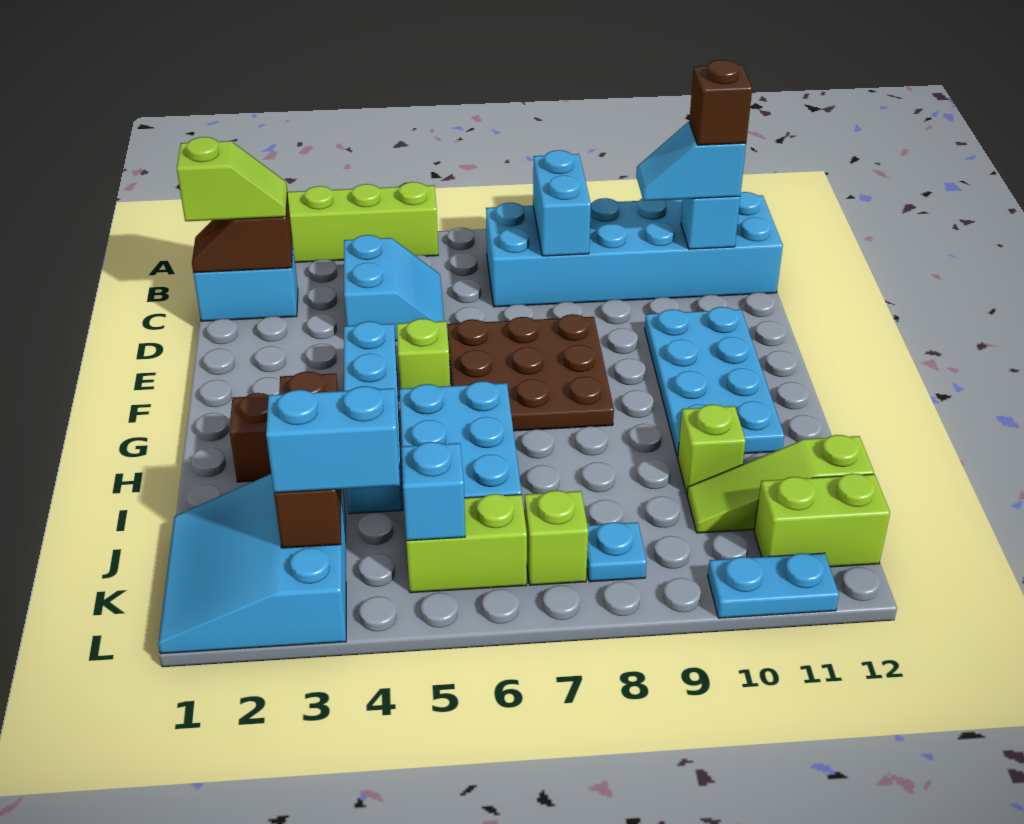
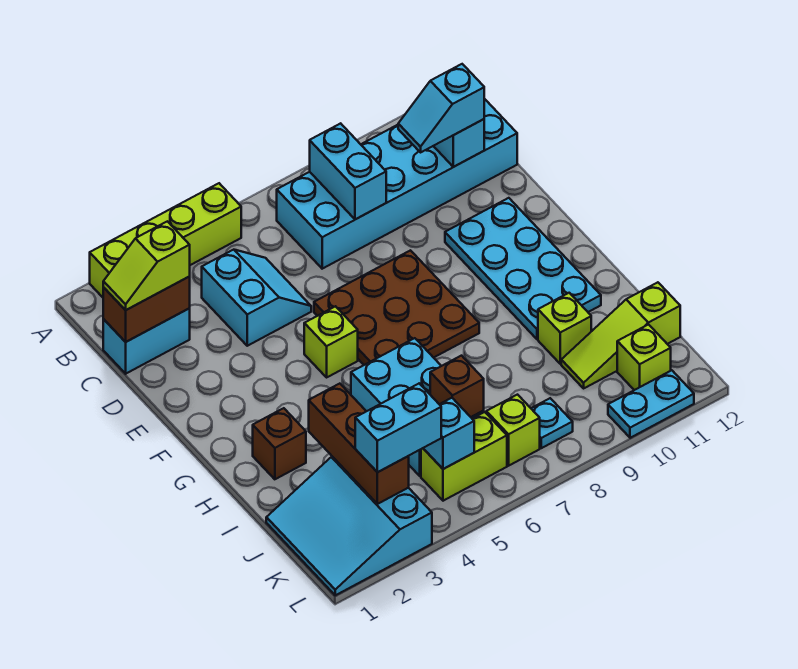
brown slope C1:C2 level 2 top 2 -> brown brick C1:C2 level 2
lime slope C1:C2 level 3 top 1 -> lime slope C1:C2 level 3 top 2
brown brick C11 level 4 -> brown brick J6 level 2
cyan brick F4:I4 level 1 -> none
lime brick K11:K12 level 1 -> lime brick K11 level 1

